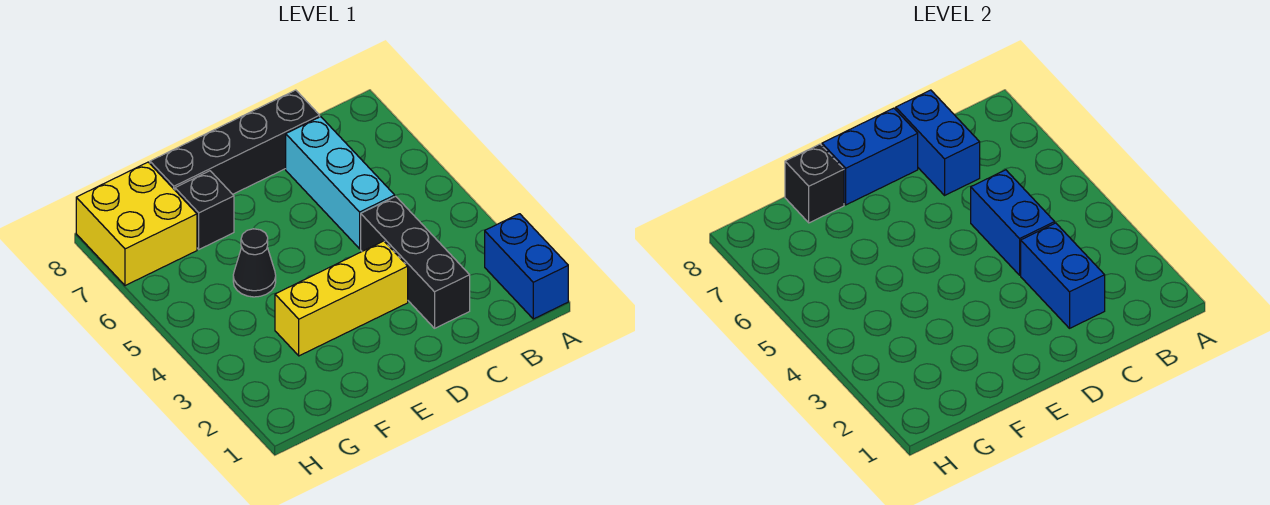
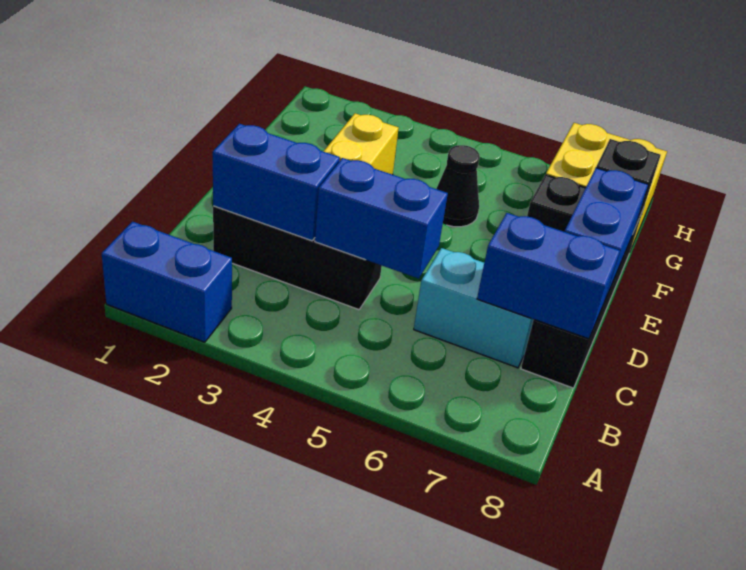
cyan brick C5:C7 level 1 -> cyan brick C6:C7 level 1

